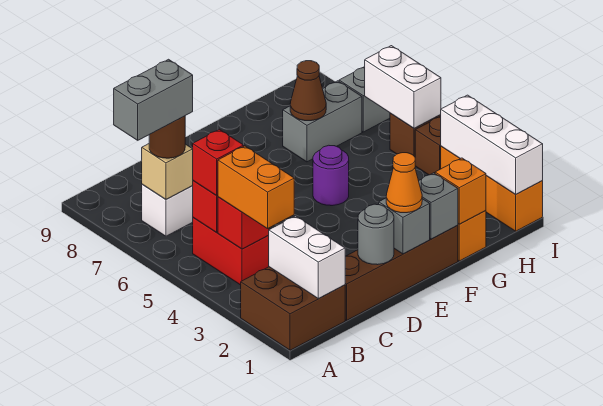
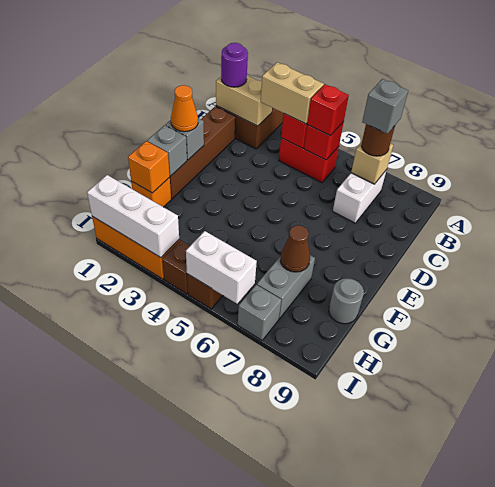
grey brick A7:B7 level 4 -> grey brick B7 level 4
white brick B1:B2 level 2 -> tan brick B1:B2 level 2
orange brick B3:B4 level 3 -> tan brick B3:B4 level 3
grey round brick D1 level 2 -> grey round brick G9 level 1
purple round brick F5 level 1 -> purple round brick B1 level 3

